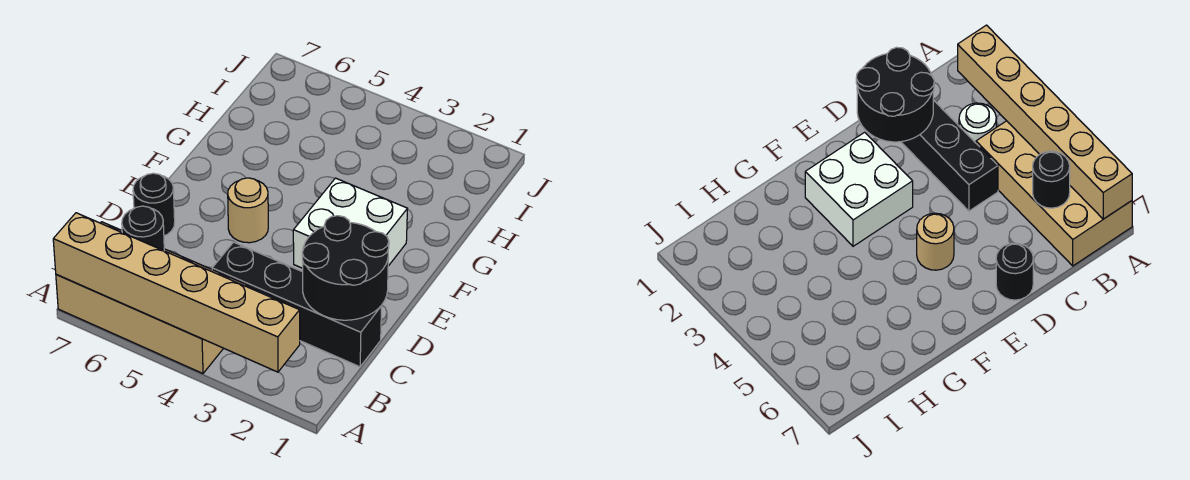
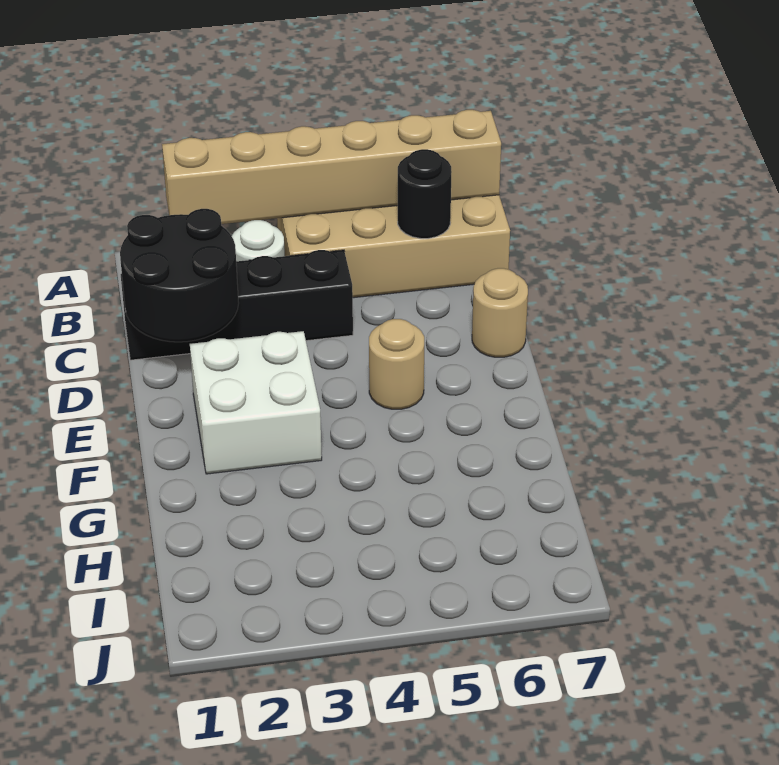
black round brick D7 level 1 -> tan round brick D7 level 1

